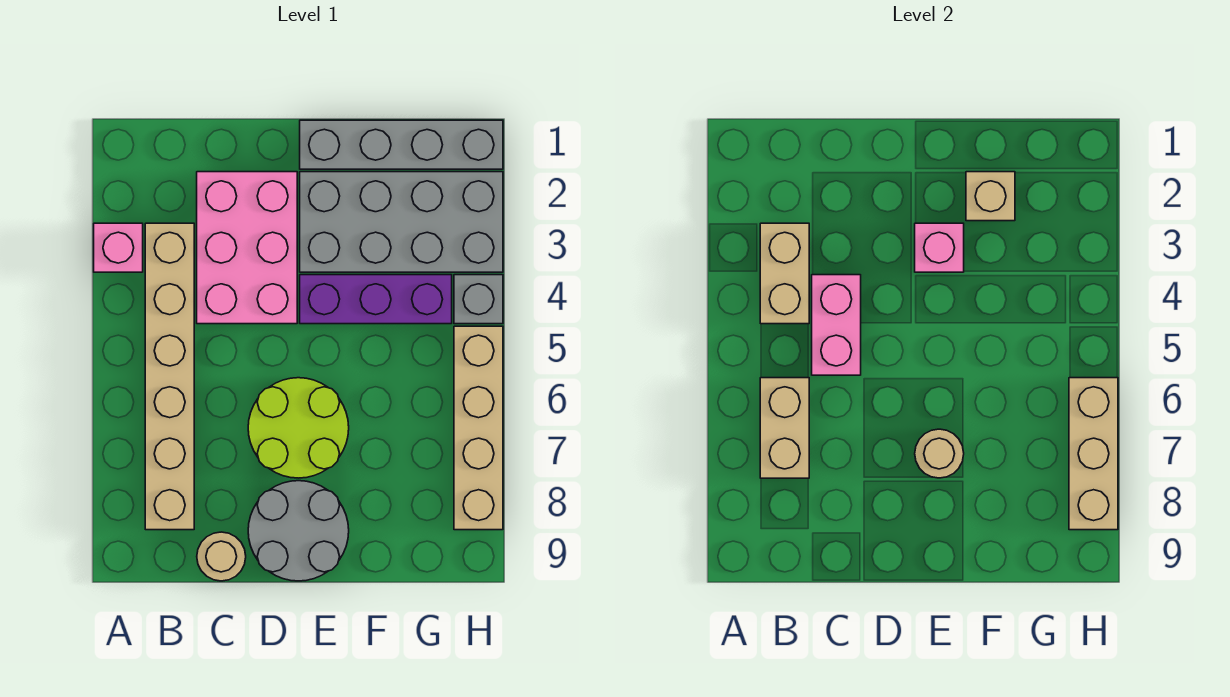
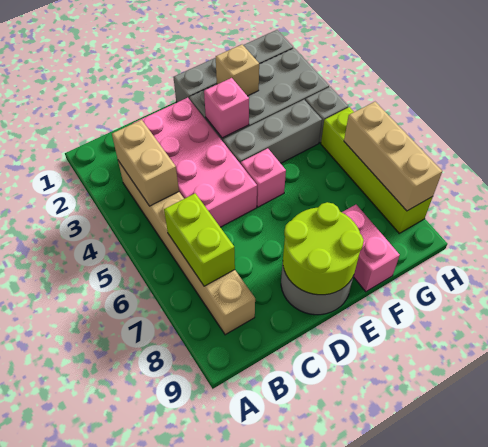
pink brick A3 level 1 -> pink brick E5 level 1
tan brick B6:B7 level 2 -> lime brick B6:B7 level 2
pink brick C2:D4 level 1 -> pink brick C2:D5 level 1
pink brick C4:C5 level 2 -> pink brick F8:F9 level 1
tan round brick C9 level 1 -> none
lime round brick D6:E7 level 1 -> lime round brick D8:E9 level 2
purple brick E4:G4 level 1 -> grey brick E4:G4 level 1
tan round brick E7 level 2 -> none
tan brick H5:H8 level 1 -> lime brick H5:H8 level 1

